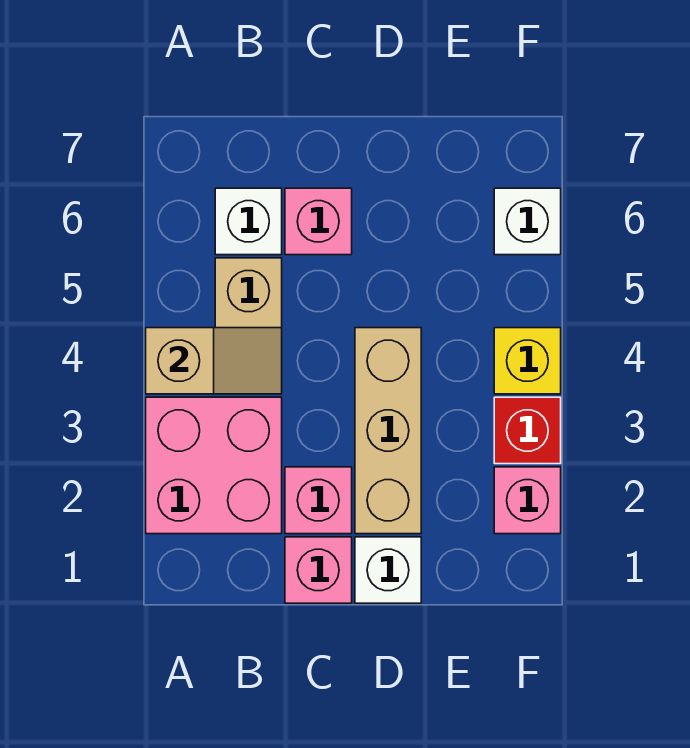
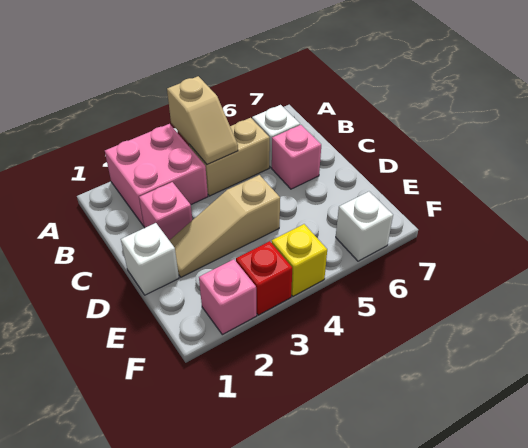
pink brick C1 level 1 -> none
tan brick D2:D4 level 1 -> tan slope D2:D4 level 1 top 4

